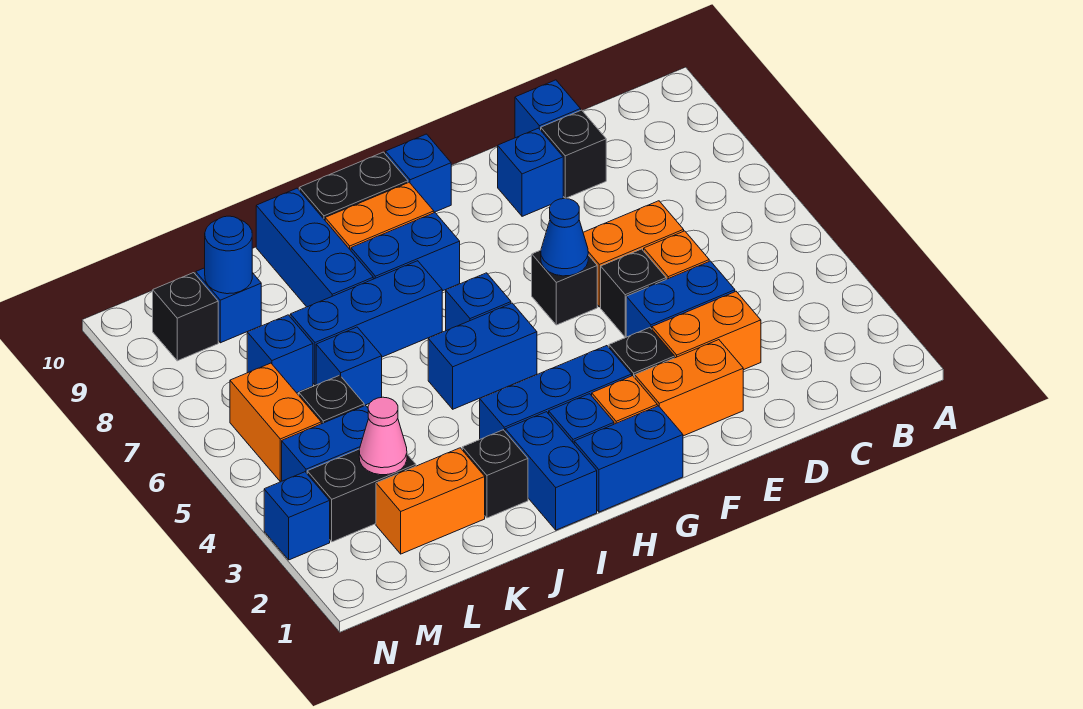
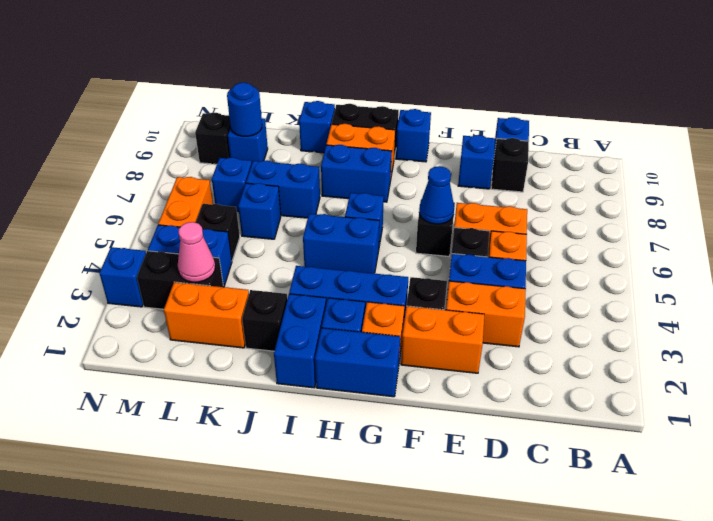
blue brick I7:K7 level 1 -> blue brick J7:K7 level 1
blue brick J8:J10 level 1 -> blue brick J10 level 1

